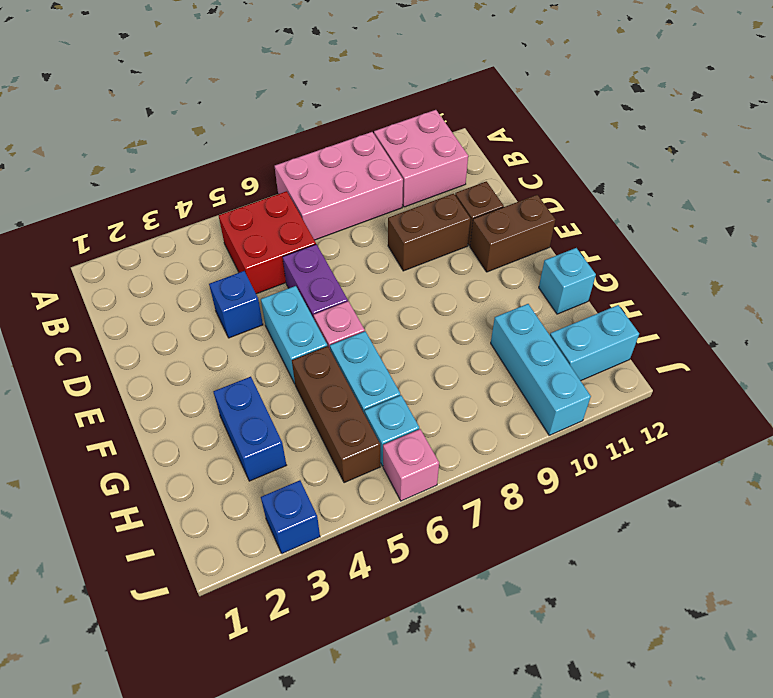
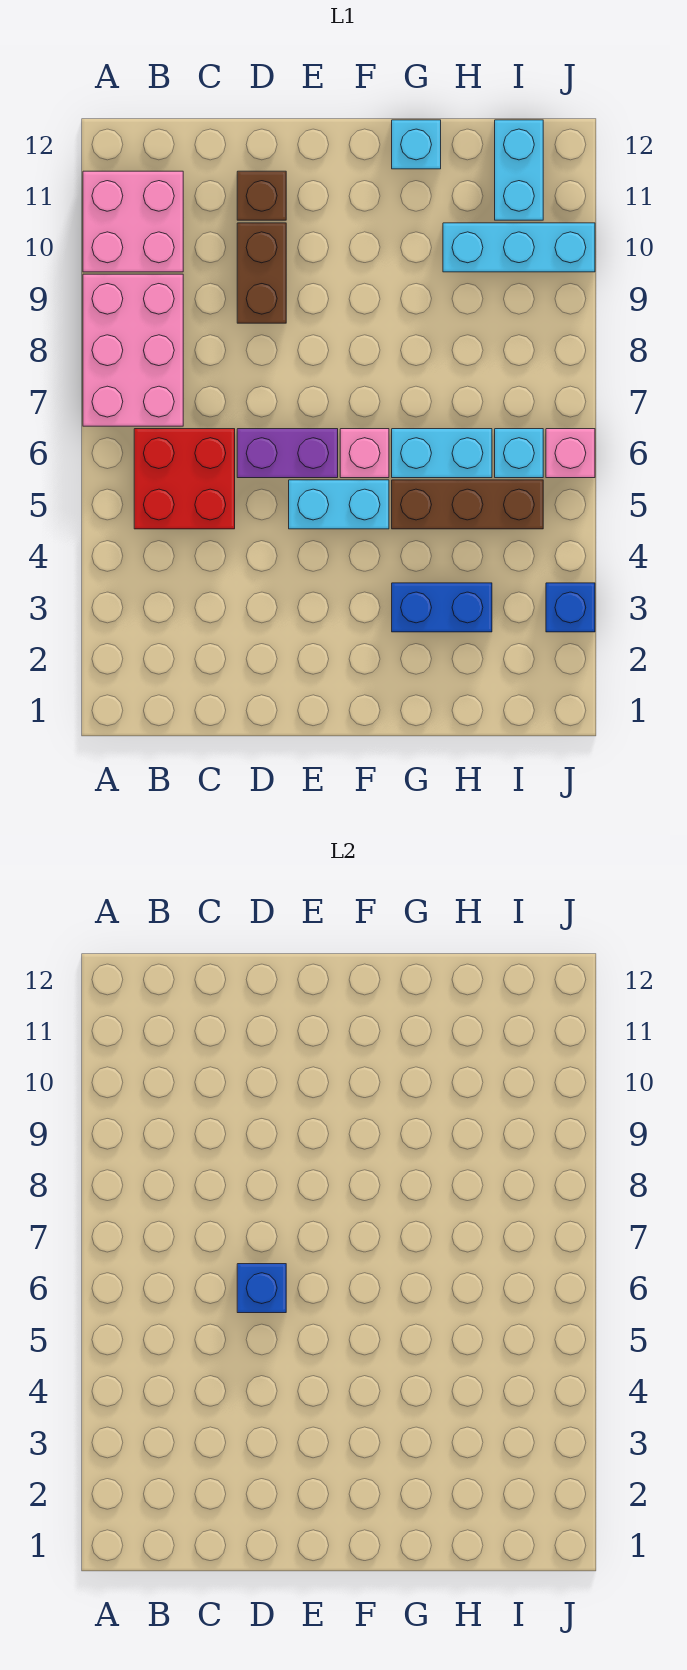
blue brick D4 level 1 -> blue brick D6 level 2
brown brick E11:E12 level 1 -> none

